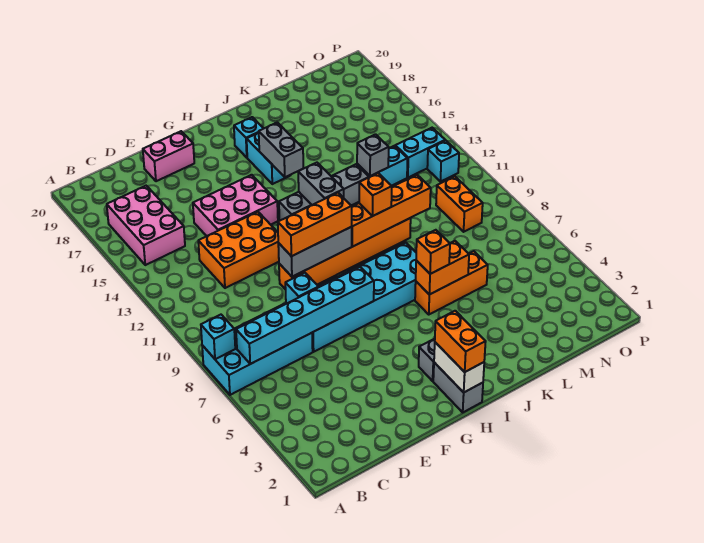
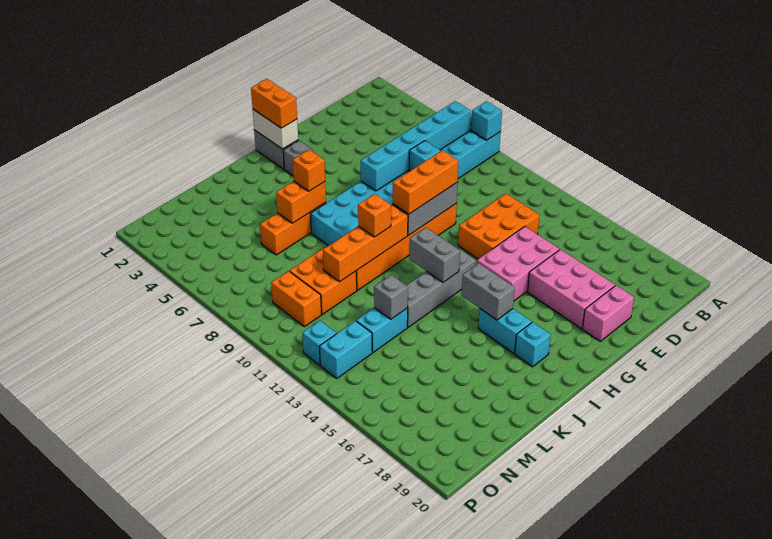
pink brick B15:C17 level 1 -> pink brick E16:F18 level 1
none -> orange brick L9:M10 level 1

